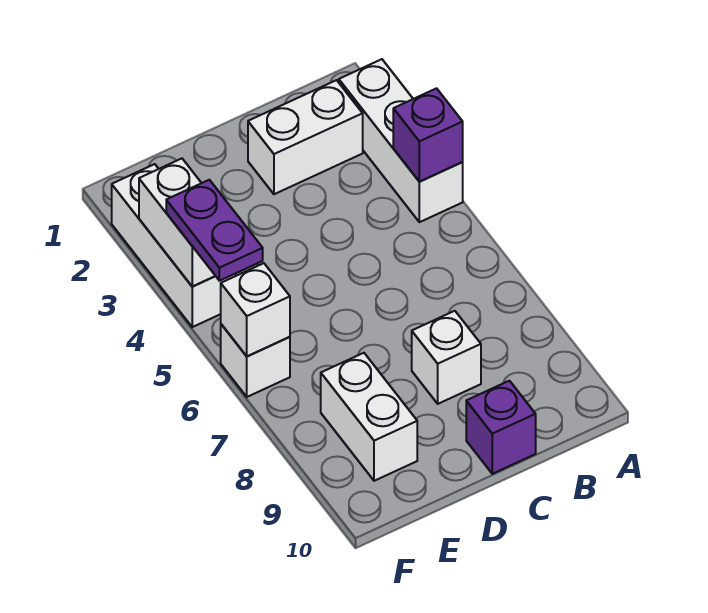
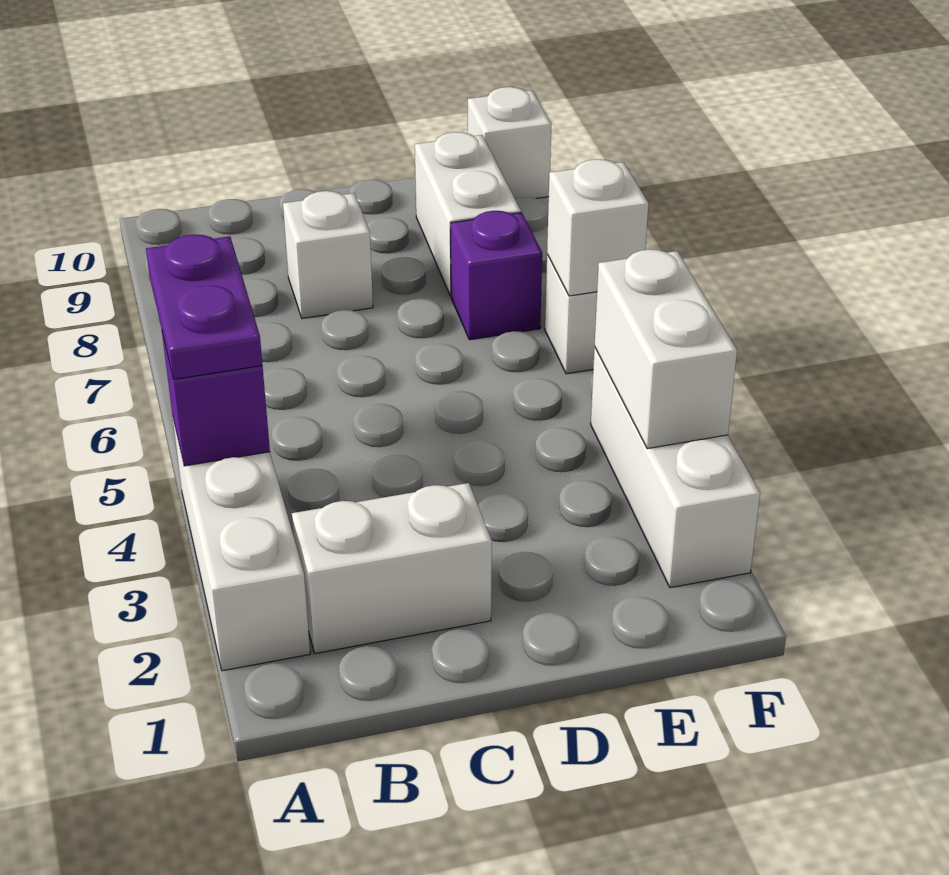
purple brick C10 level 1 -> purple brick E7 level 1
purple plate F4:F5 level 3 -> purple plate A4:A5 level 3
none -> white brick F10 level 1

